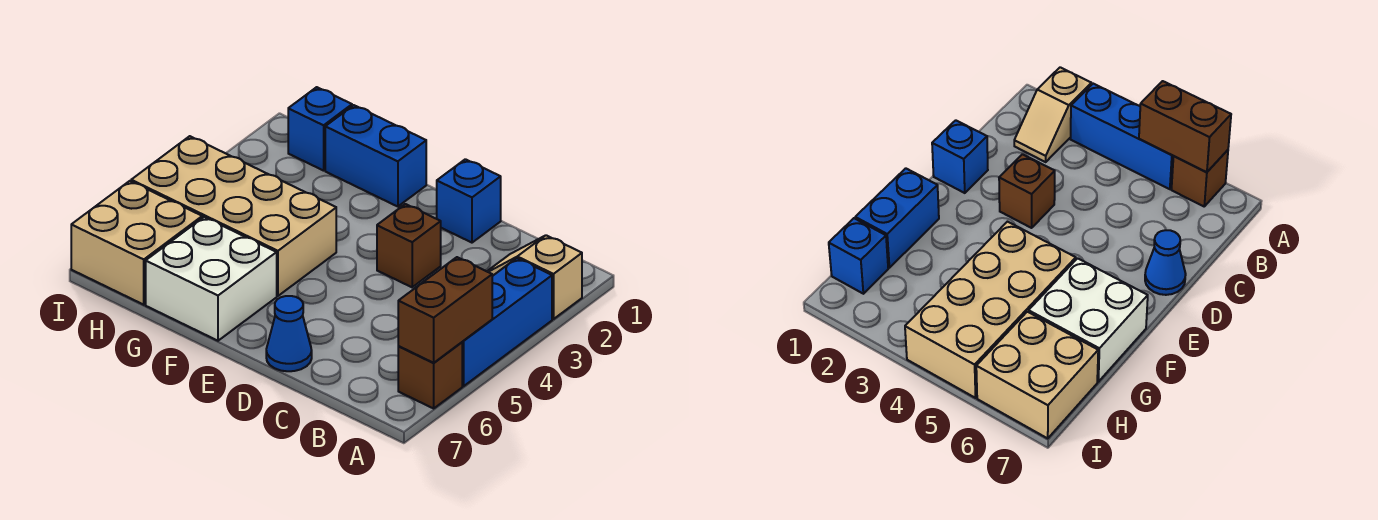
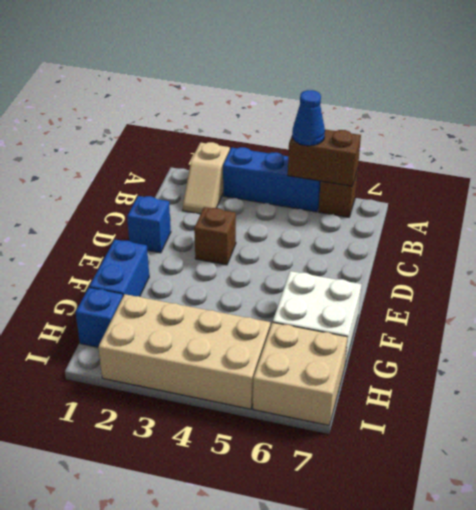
blue cone D7 level 1 -> blue cone A5 level 3
tan brick F4:I5 level 1 -> tan brick H2:I5 level 1

